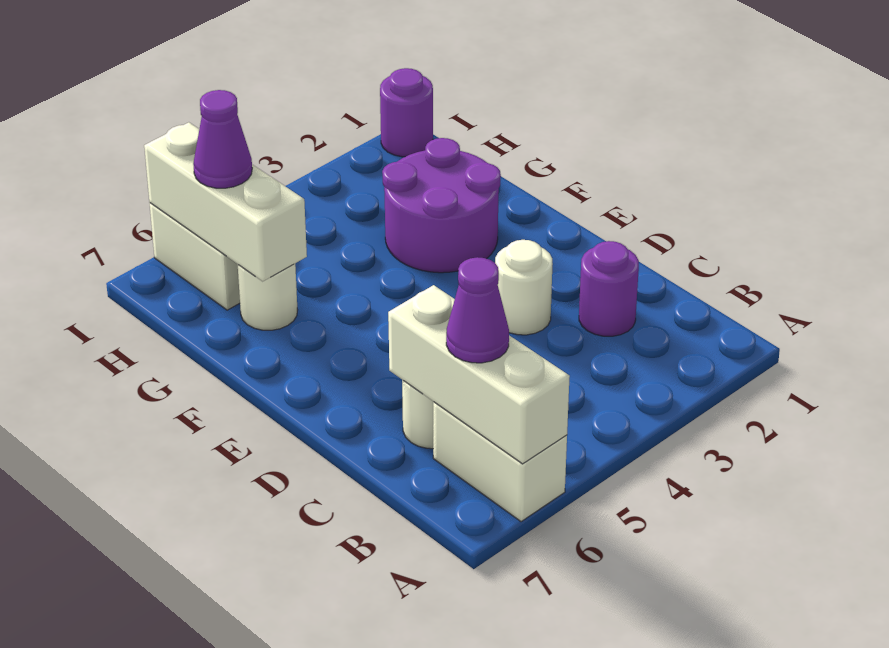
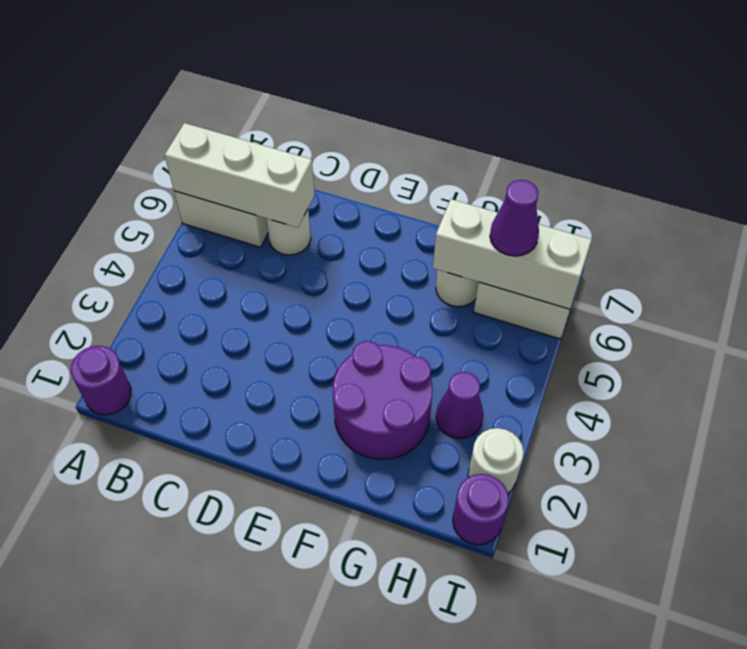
purple cone B6 level 3 -> purple cone H3 level 1
purple round brick C2 level 1 -> purple round brick A1 level 1
white round brick D3 level 1 -> white round brick I2 level 1

